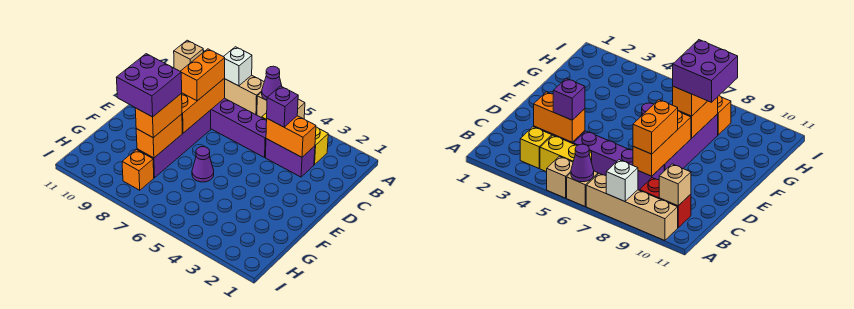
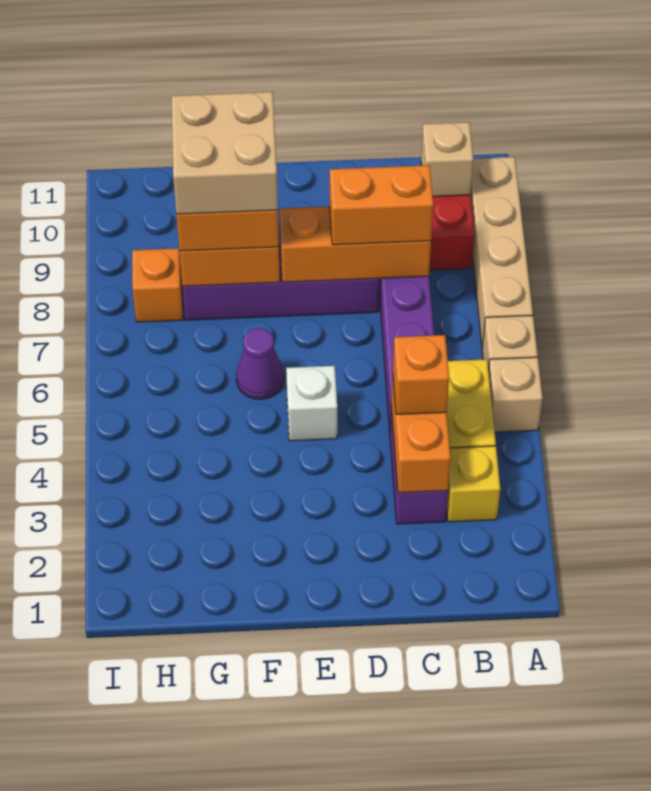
purple cone A6 level 2 -> none
white brick A8 level 2 -> white brick E5 level 1
purple brick C4 level 3 -> orange brick C4 level 3
purple brick F8:G9 level 4 -> tan brick F8:G9 level 4

